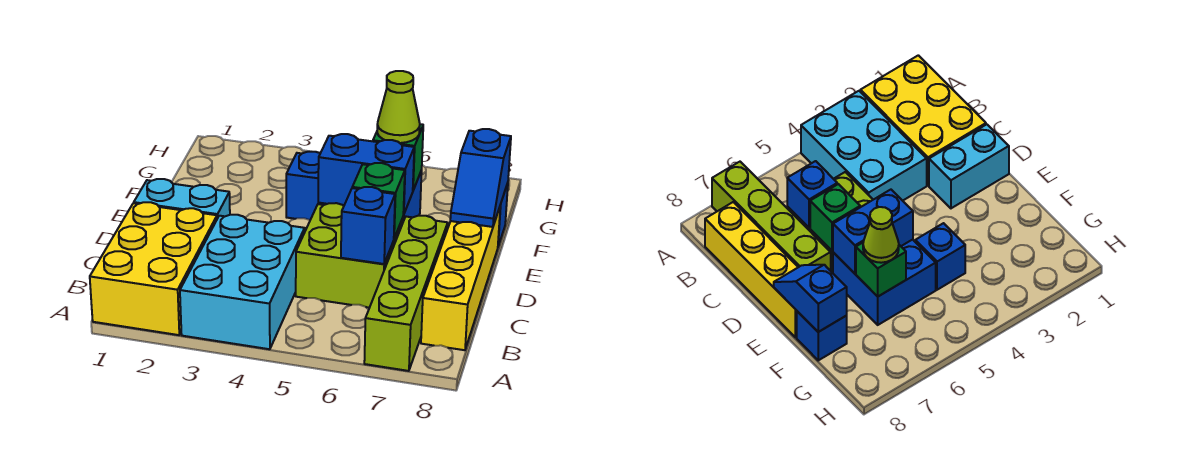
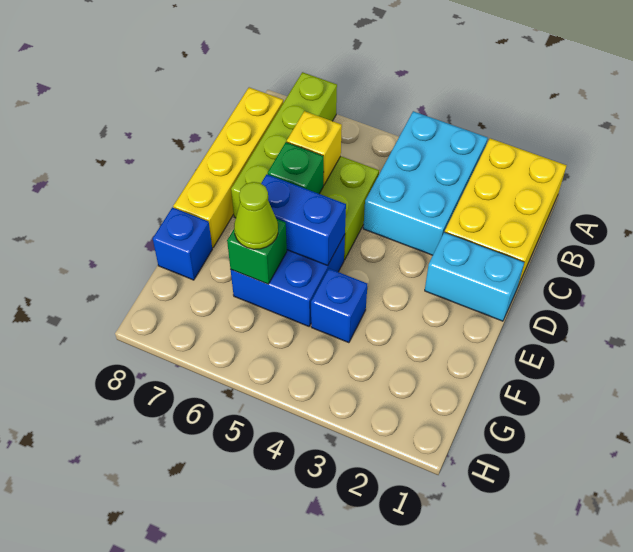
blue brick C6 level 2 -> yellow brick C6 level 2
blue slope E8:F8 level 2 top F -> none

